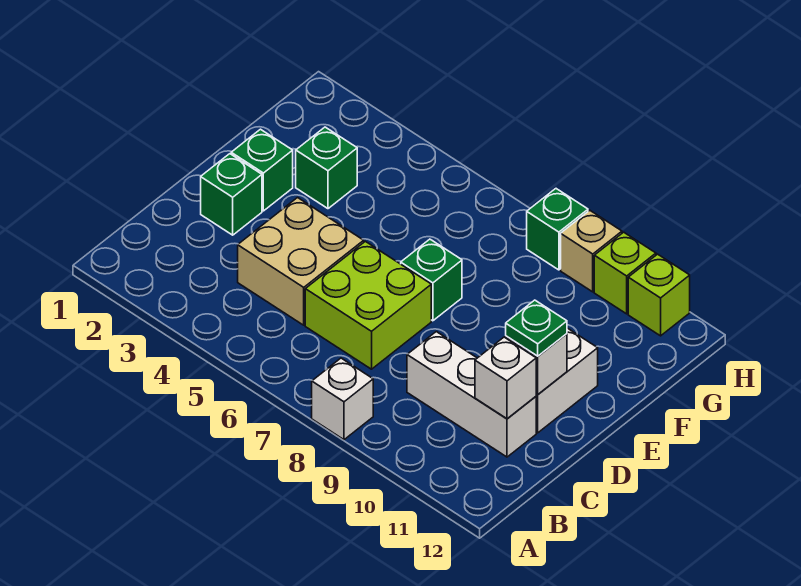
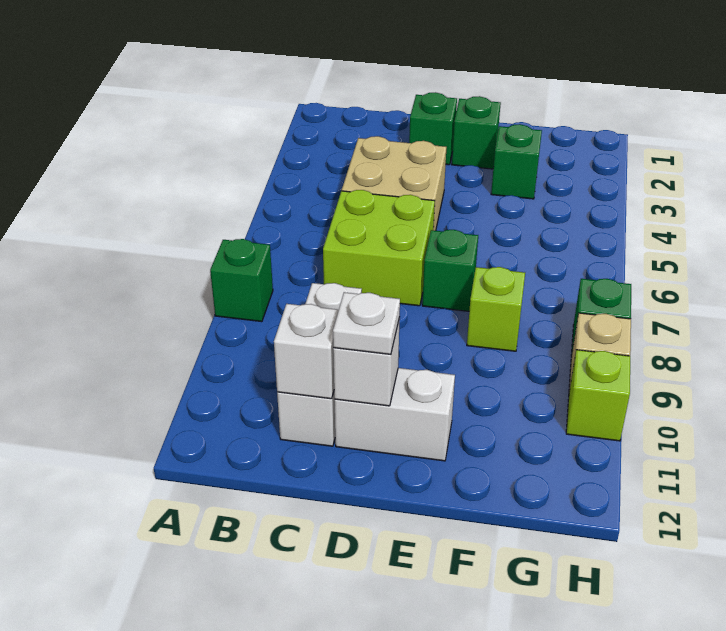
white brick A8 level 1 -> green brick A8 level 1
green plate D11 level 3 -> white plate D11 level 3
lime brick H11 level 1 -> lime brick F8 level 1

